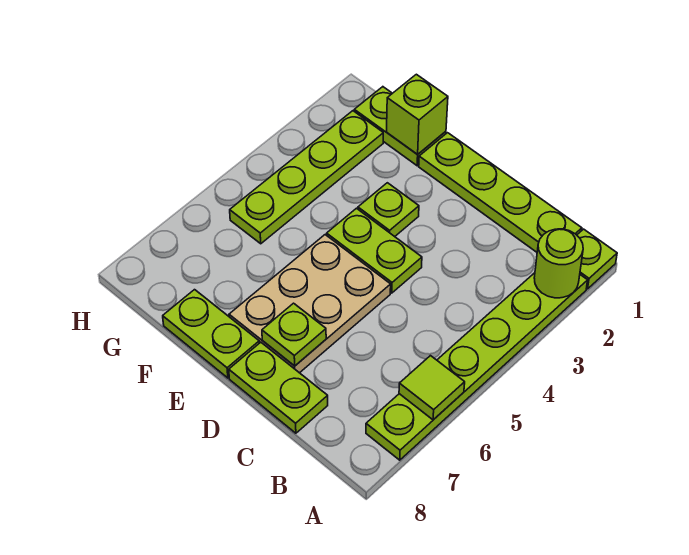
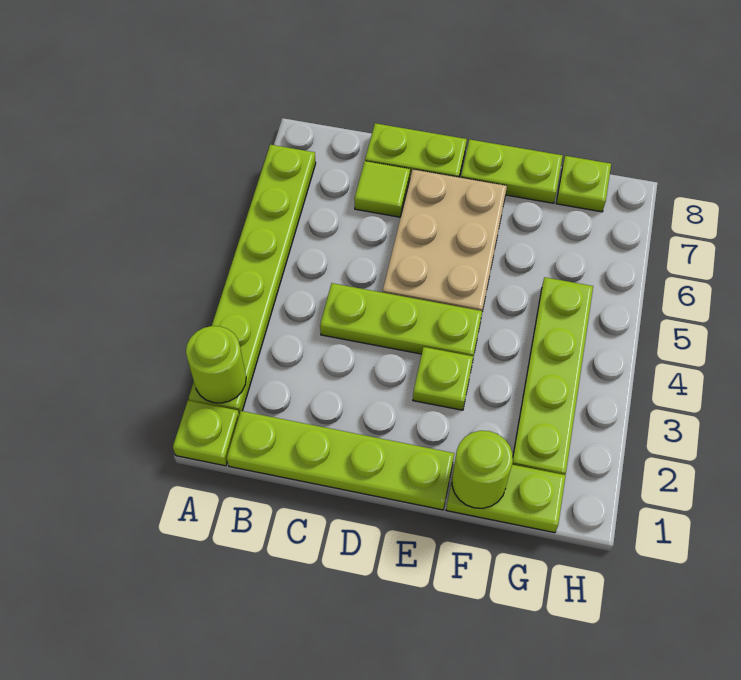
lime tile A6 level 2 -> lime tile C7 level 1
lime plate D4:E4 level 1 -> lime plate C4:E4 level 1
lime plate D7 level 2 -> lime plate G8 level 1
lime brick F1 level 2 -> lime round brick F1 level 2

